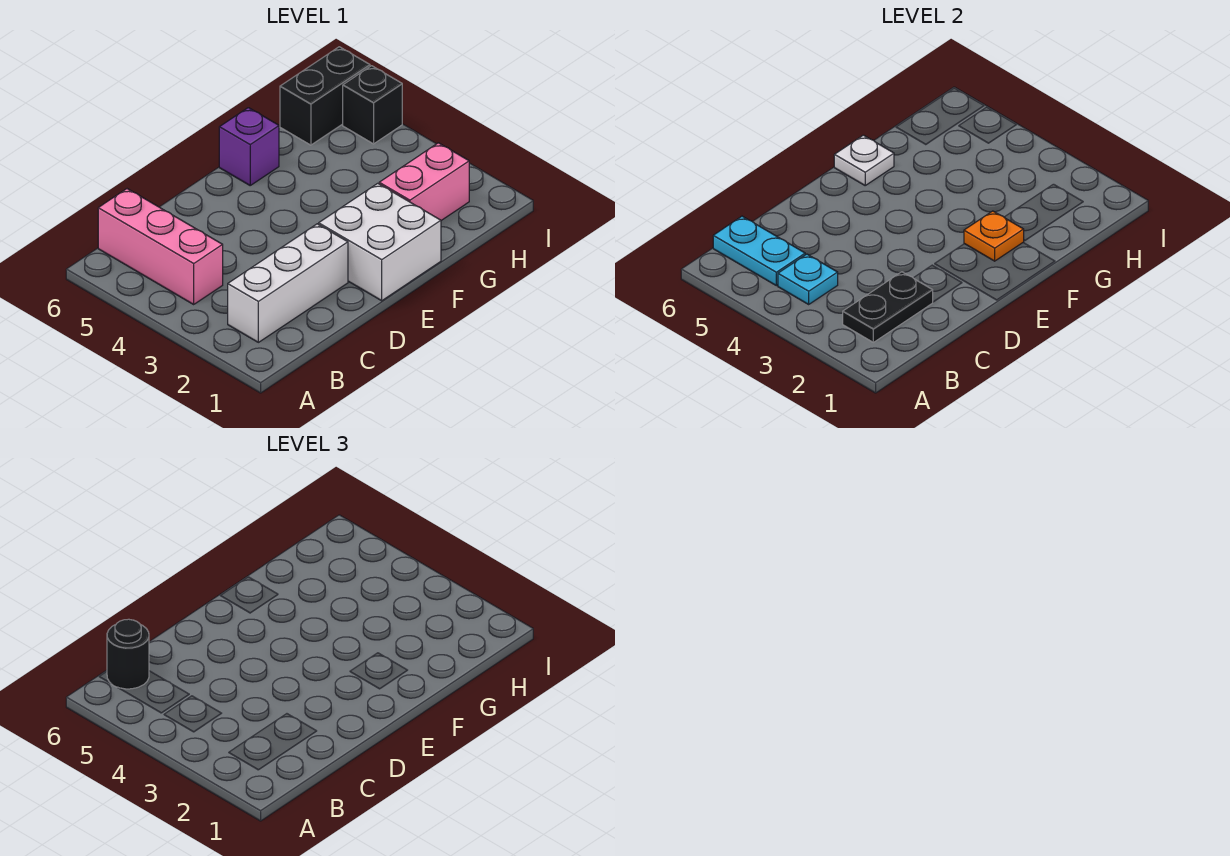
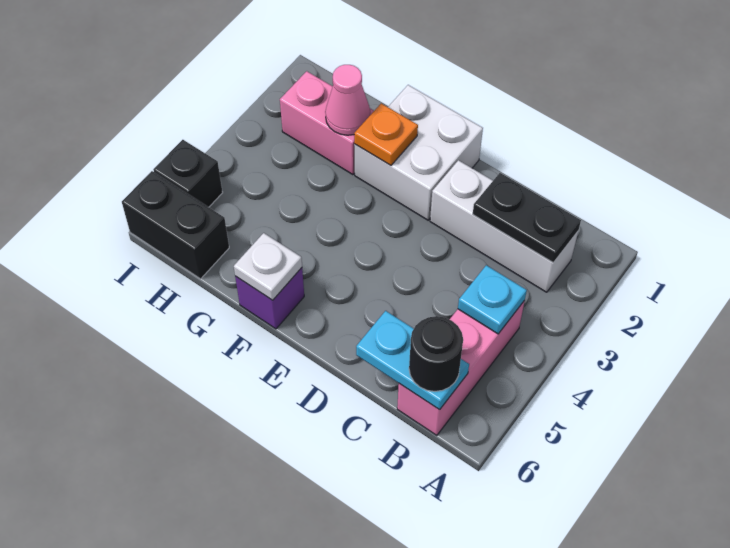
cyan plate B5:B6 level 2 -> cyan plate B6:C6 level 2
none -> pink cone G2 level 2

